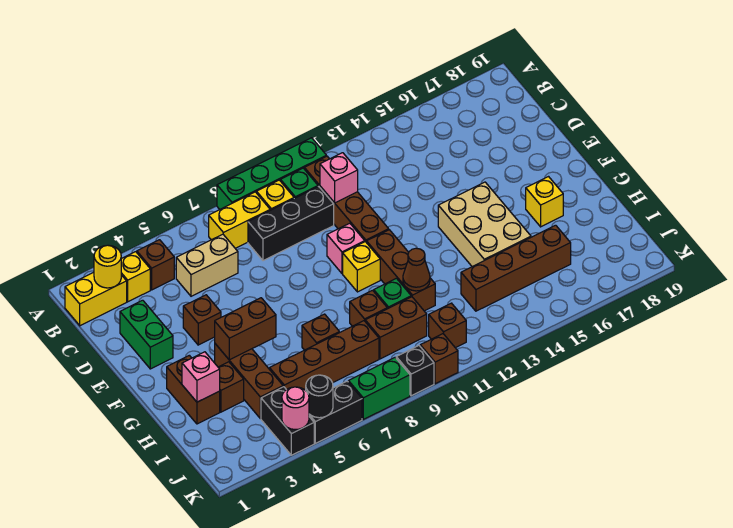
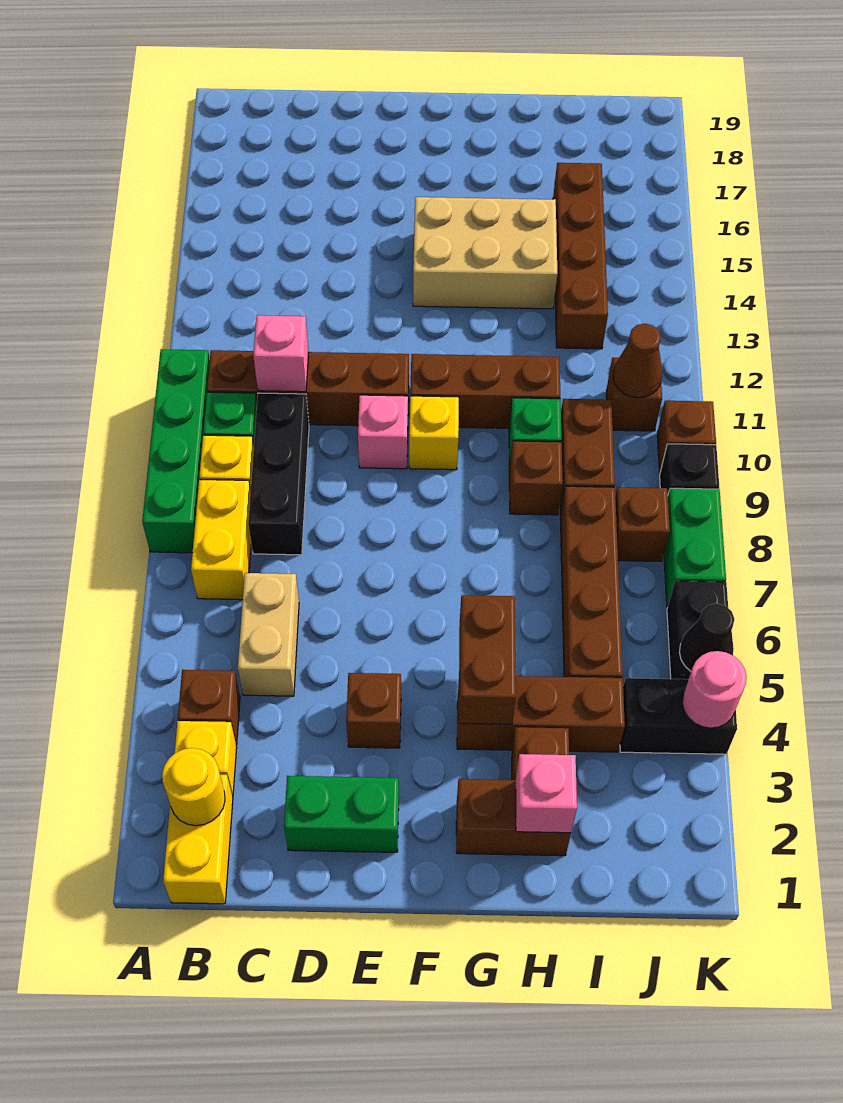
yellow brick G17 level 1 -> none
brown brick H7 level 1 -> brown brick J8 level 1
brown cone H11 level 2 -> brown cone J11 level 2
black round brick K5 level 2 -> black cone K5 level 2

